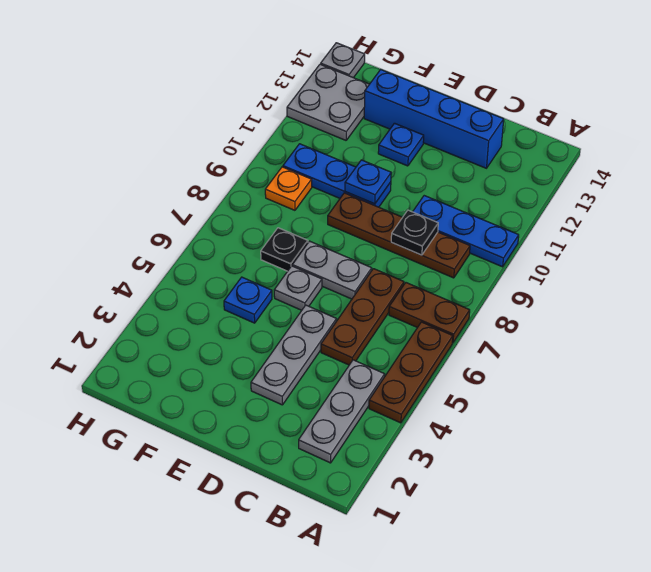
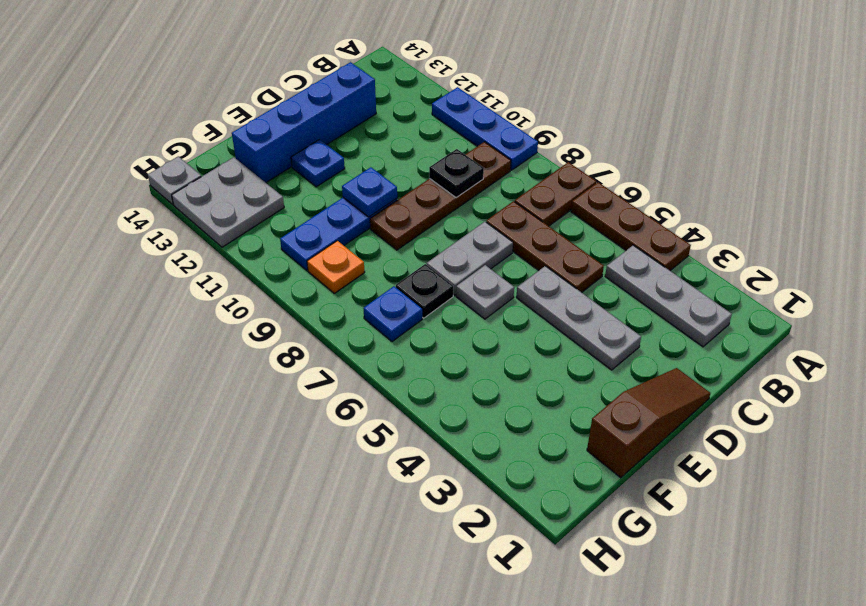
blue plate A10:C10 level 1 -> blue plate A9:A11 level 1
none -> brown slope D1:F1 level 1 top F
blue plate F5 level 1 -> blue plate G7 level 1

